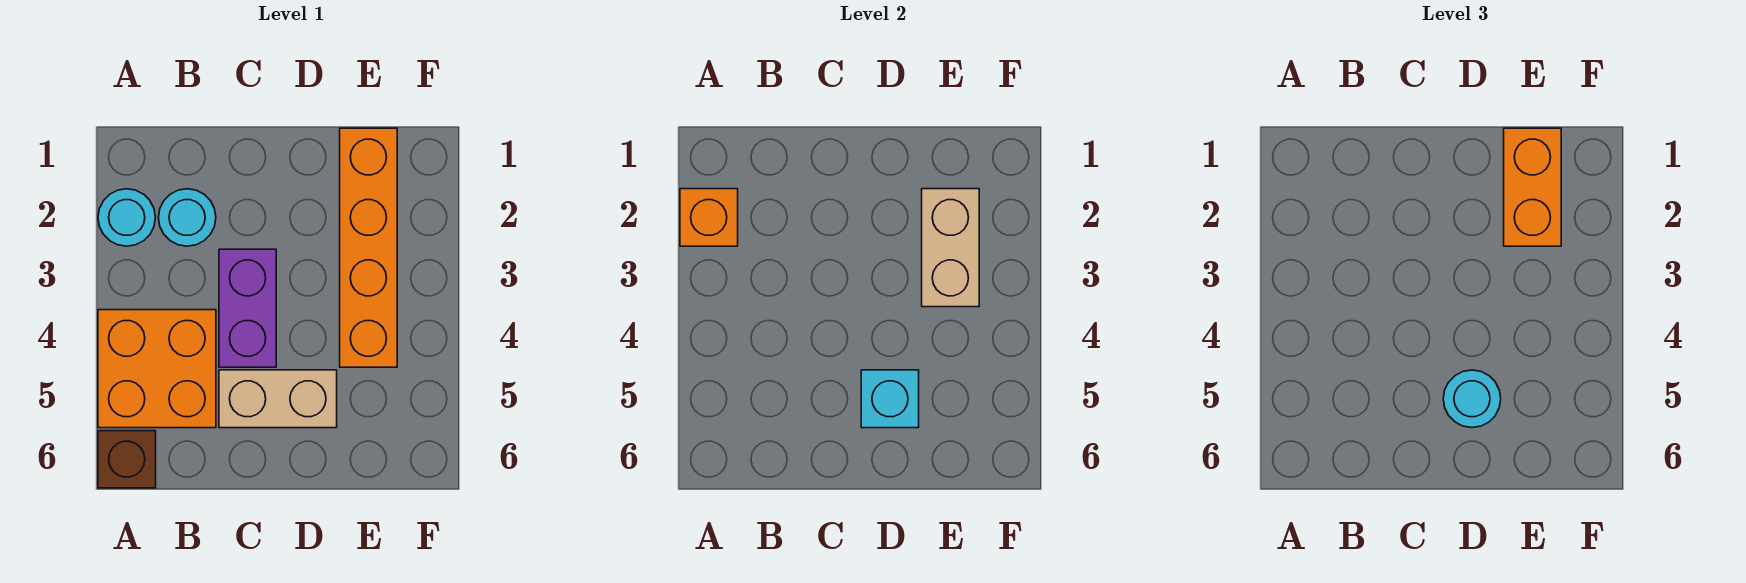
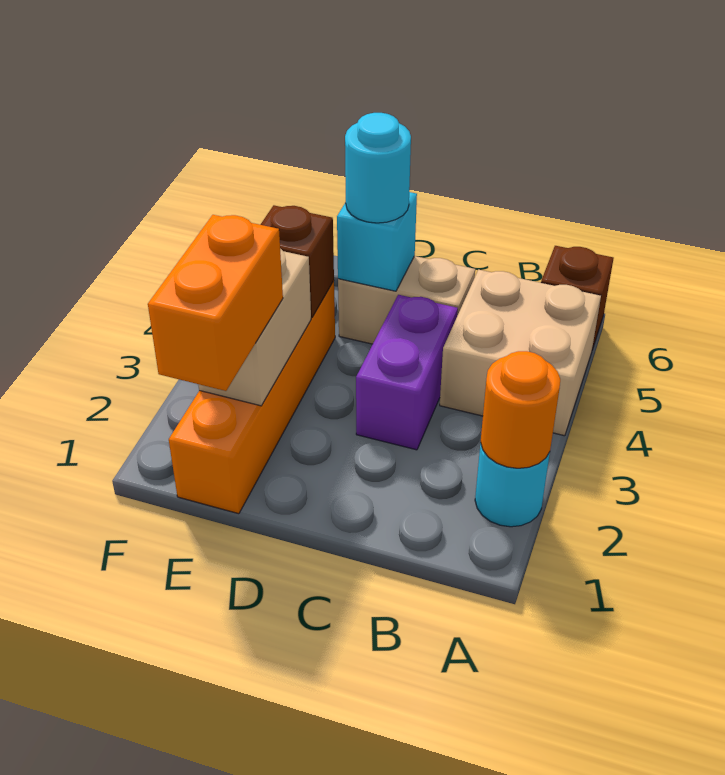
orange brick A2 level 2 -> orange round brick A2 level 2
orange brick A4:B5 level 1 -> tan brick A4:B5 level 1
cyan round brick B2 level 1 -> none
none -> brown brick E4 level 2

